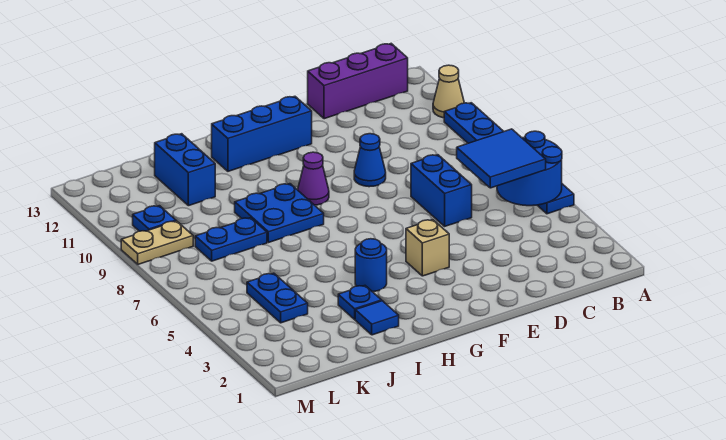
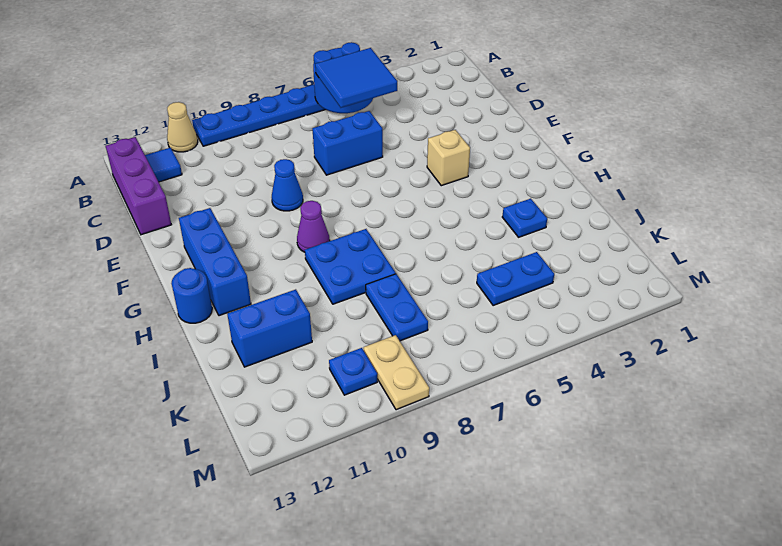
blue round brick H4 level 1 -> blue round brick H13 level 1
blue tile I2 level 1 -> blue tile B12 level 1

